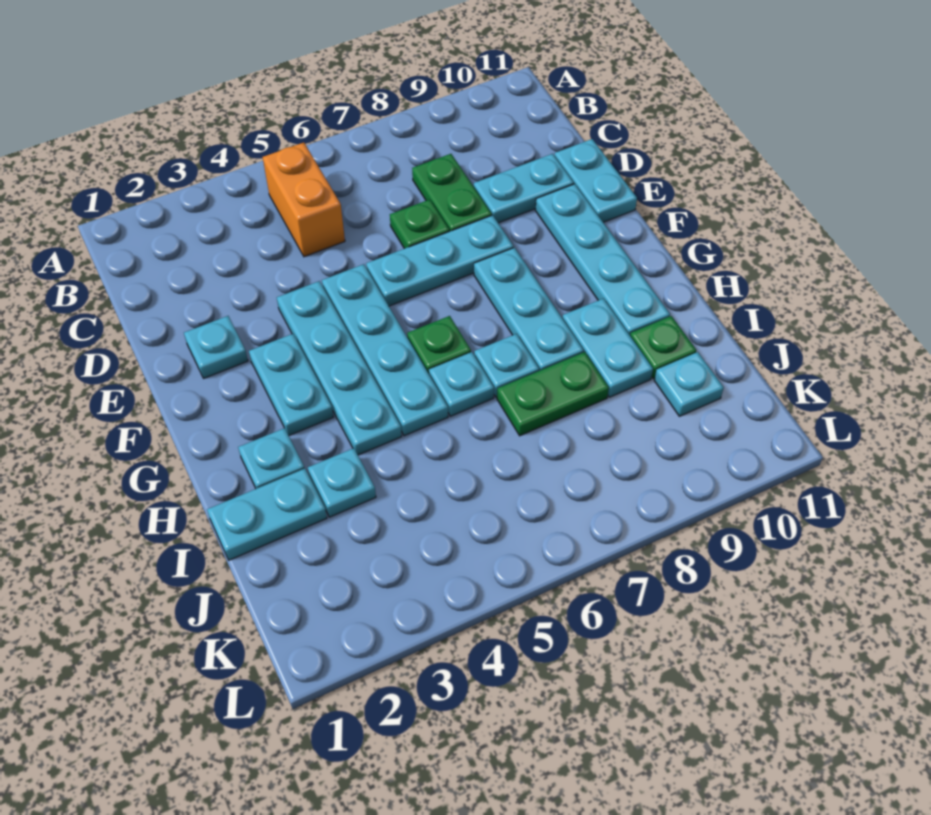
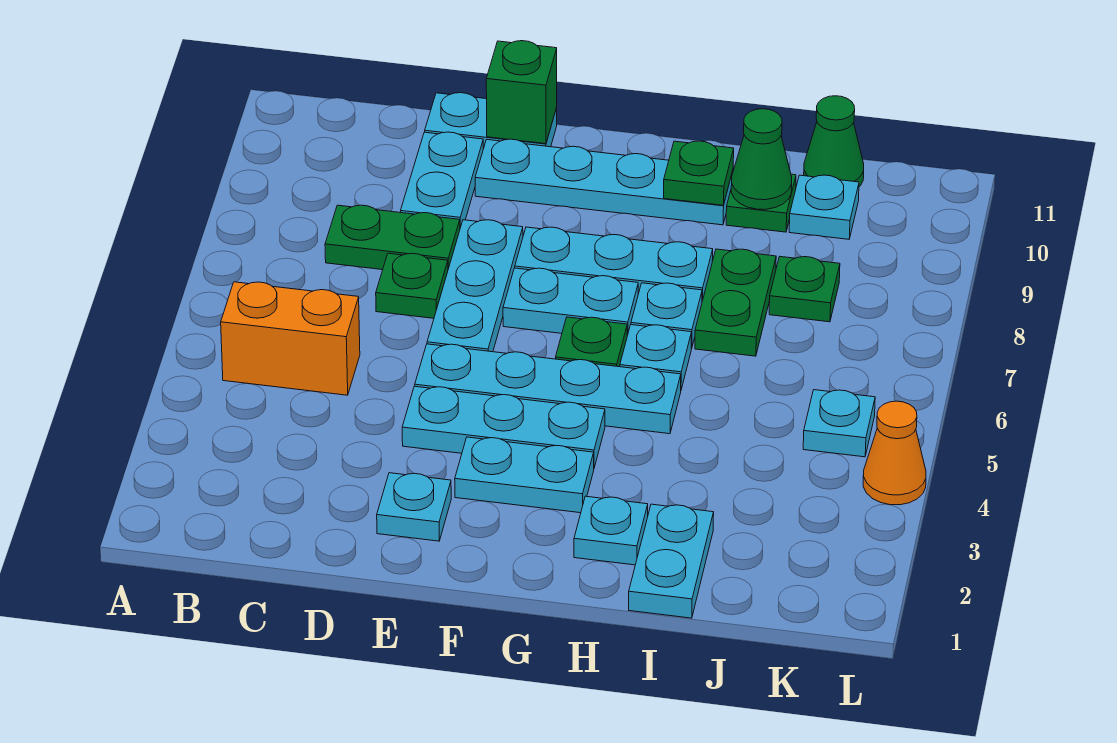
cyan plate E4:H4 level 1 -> cyan plate E4:G4 level 1
none -> green brick E11 level 2
cyan plate H9:I9 level 1 -> cyan plate F7:G7 level 1
none -> green plate H10 level 2
cyan plate I3 level 1 -> cyan plate K5 level 1
none -> green cone I10 level 2
none -> green plate J8 level 1
none -> green cone J11 level 1
none -> orange cone L4 level 1

